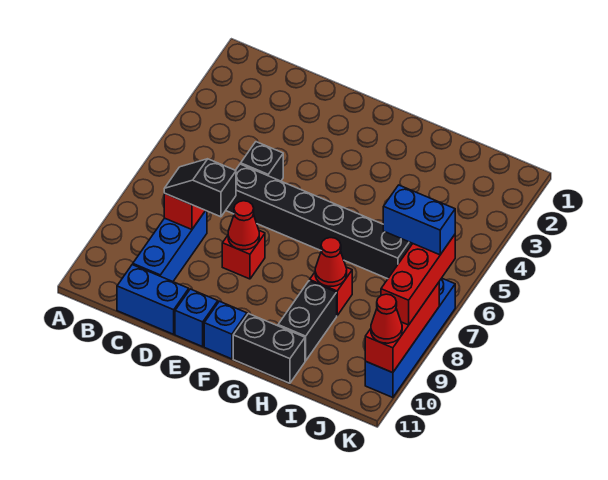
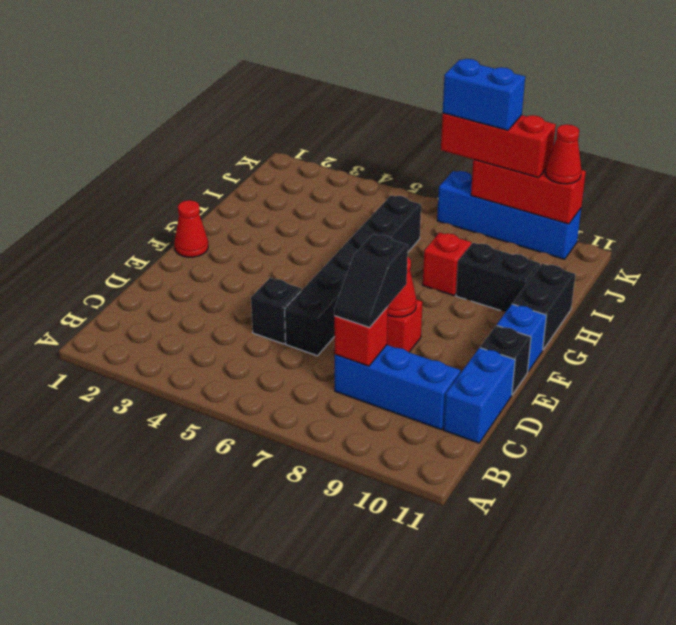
blue brick E11 level 1 -> black brick E11 level 1
red cone H8 level 2 -> red cone F1 level 1
blue brick J7:K7 level 4 -> blue brick K7:K8 level 4

